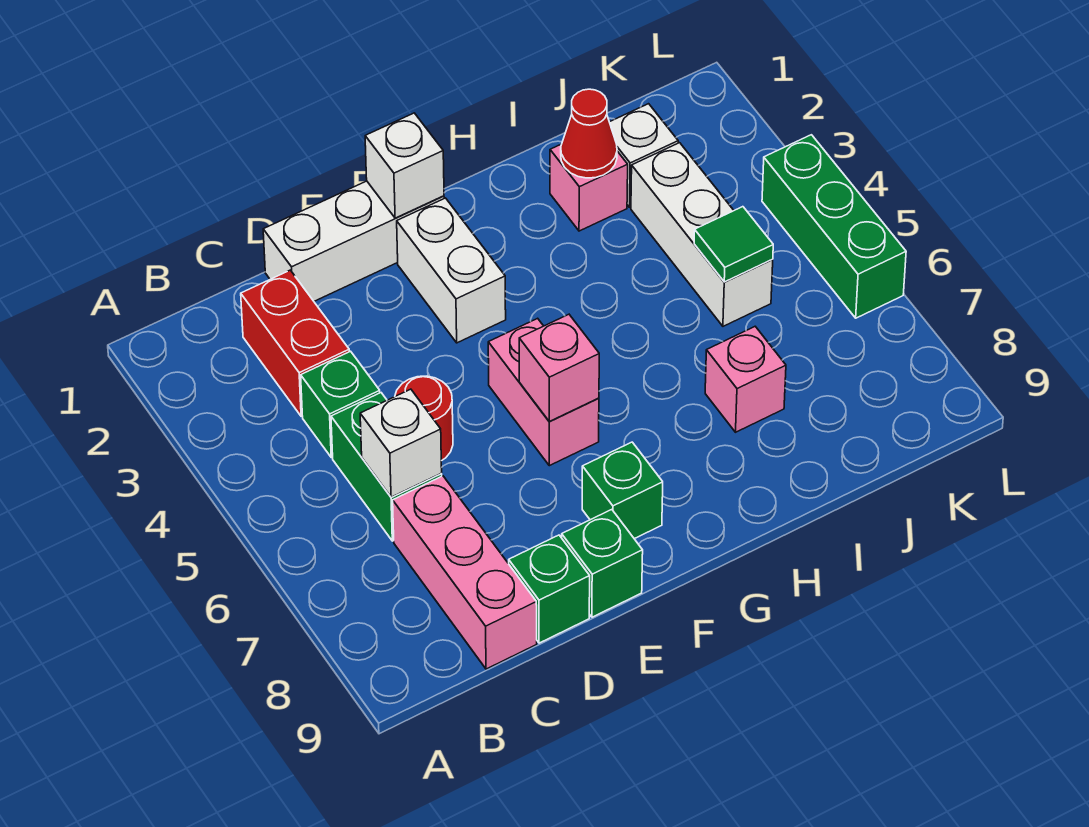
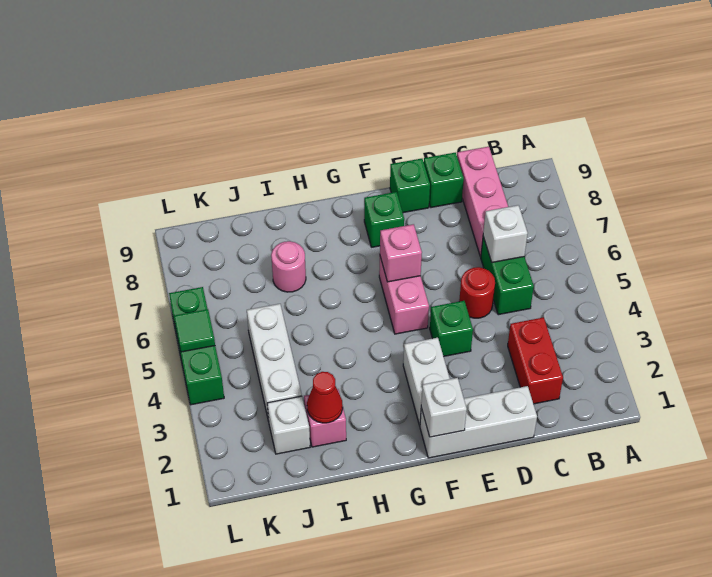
green brick C4 level 1 -> green brick E4 level 1
pink brick I7 level 1 -> pink round brick I7 level 1
green tile J5 level 2 -> green tile L5 level 2

